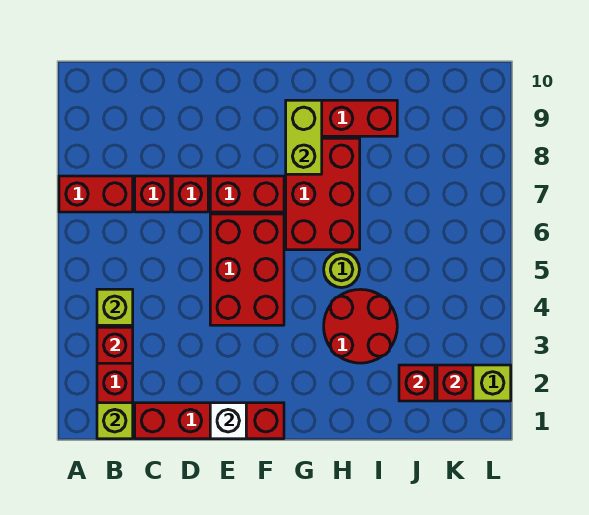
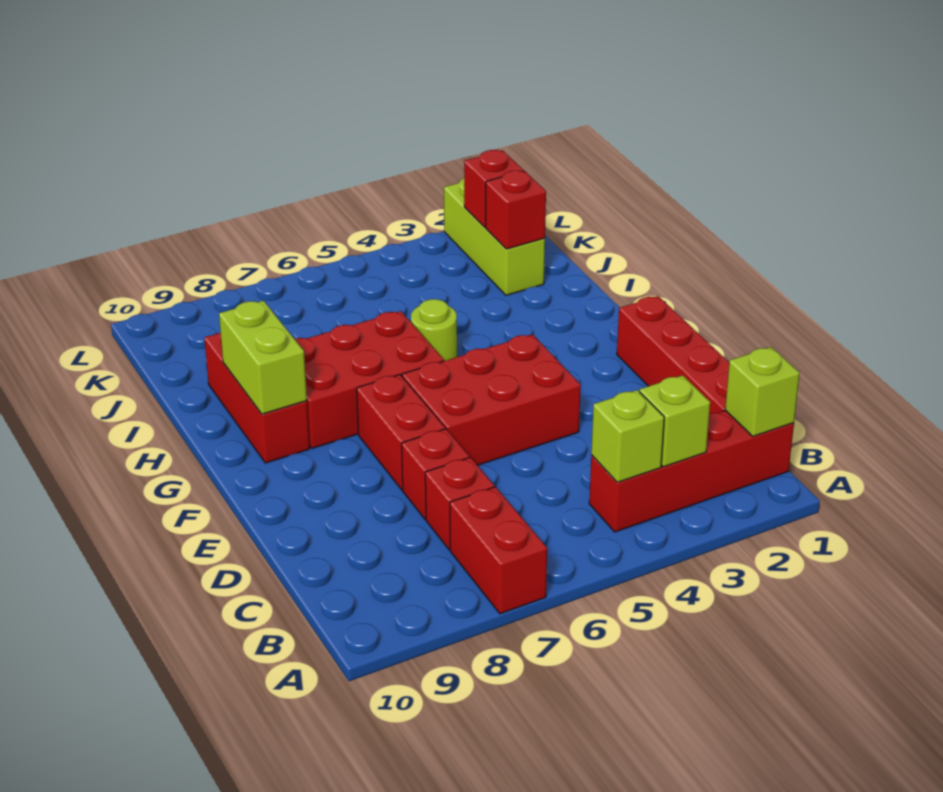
red brick B3 level 2 -> lime brick B3 level 2
white brick E1 level 2 -> none
lime brick G8:G9 level 2 -> lime brick G9:H9 level 2
red round brick H3:I4 level 1 -> none

